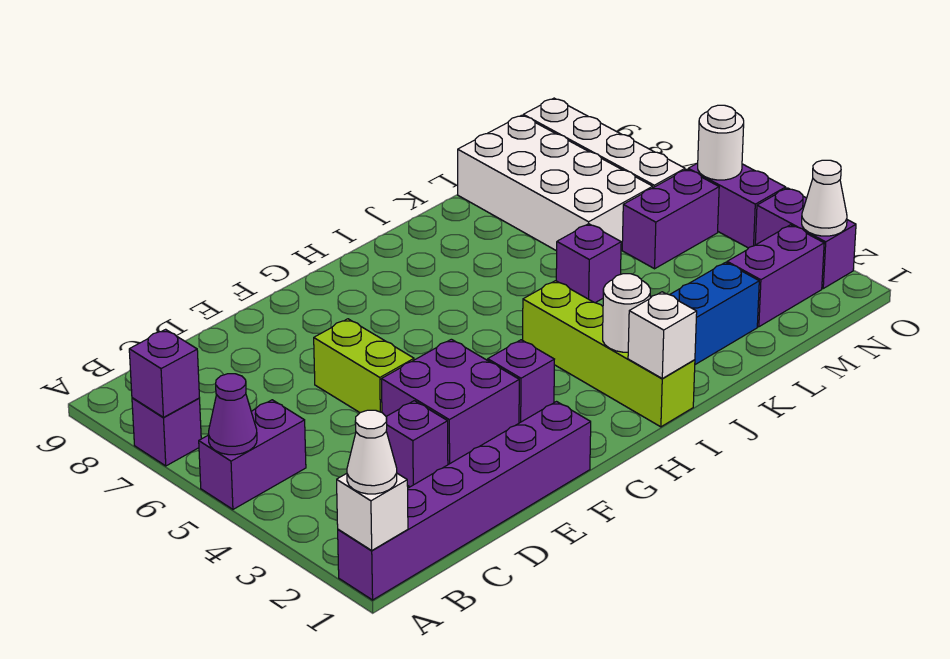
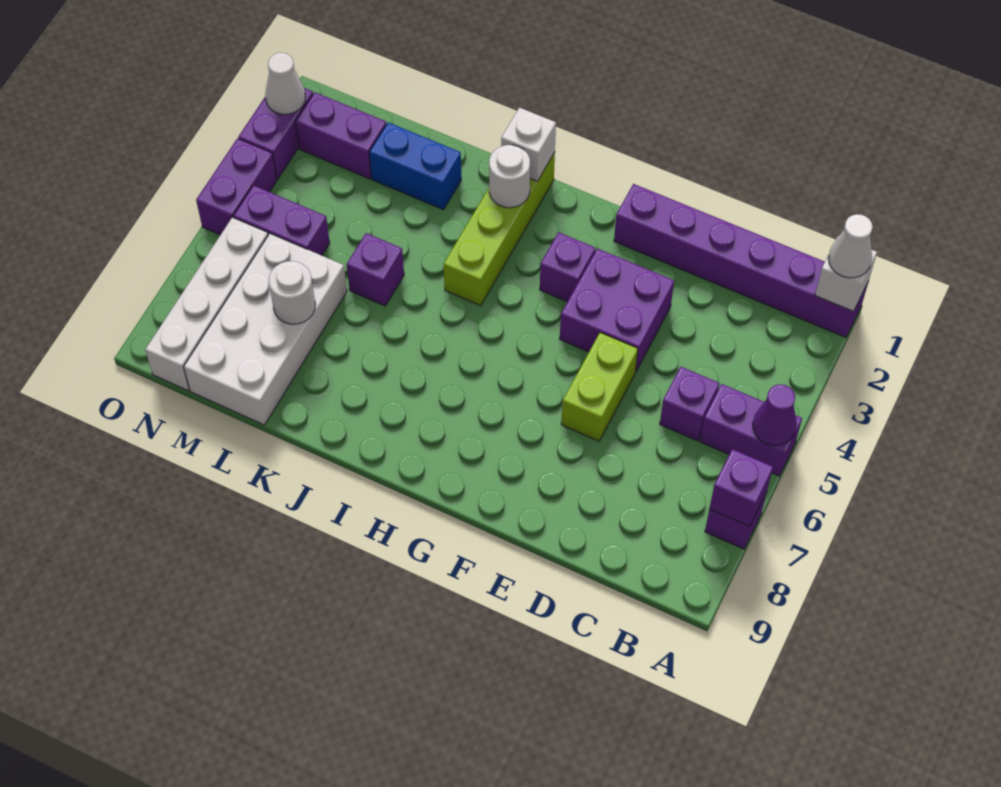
purple brick D3 level 1 -> purple brick C5 level 1
white round brick O5 level 2 -> white round brick L7 level 2

